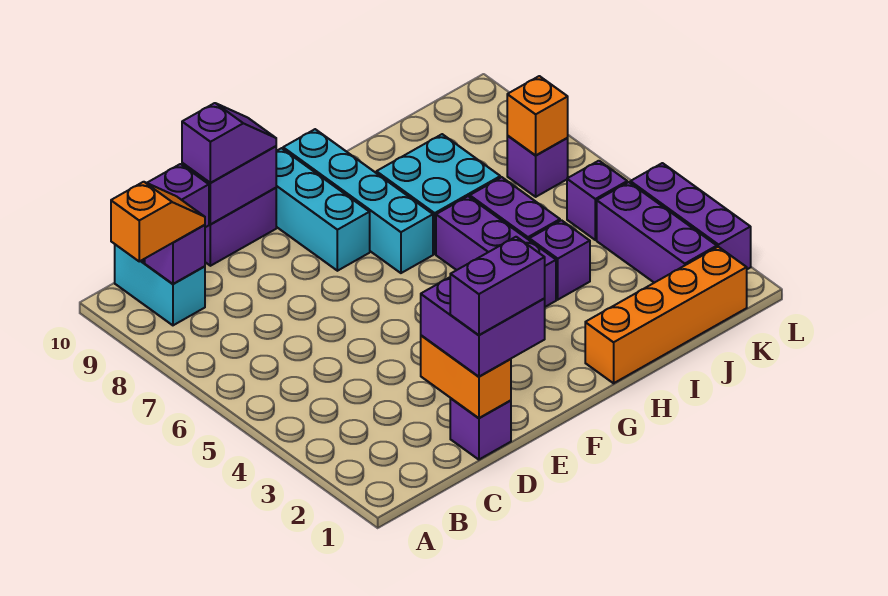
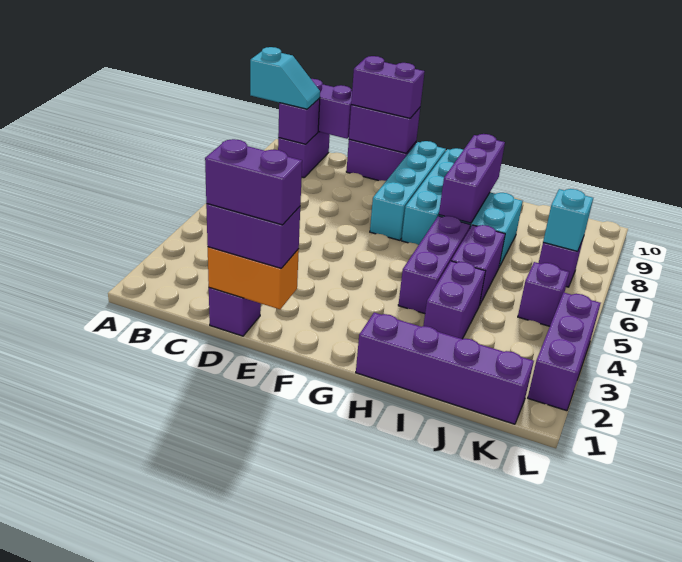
orange slope A9:B9 level 3 top A -> cyan slope A9:B9 level 3 top A
cyan brick B9:B10 level 1 -> purple brick B9:B10 level 1
orange brick D1:D2 level 2 -> orange brick D1:E1 level 2
purple brick D1:E2 level 3 -> purple brick D1:E1 level 3
purple slope D10:E10 level 3 top D -> purple brick D10:E10 level 3
cyan brick F8:F10 level 1 -> cyan brick F7:F10 level 1
orange brick H1:K1 level 1 -> purple brick H1:K1 level 1
purple brick I4 level 1 -> purple brick I3:I4 level 1
purple brick K2:K4 level 1 -> purple brick H7:H9 level 2
orange brick K7 level 2 -> cyan brick K7 level 2

